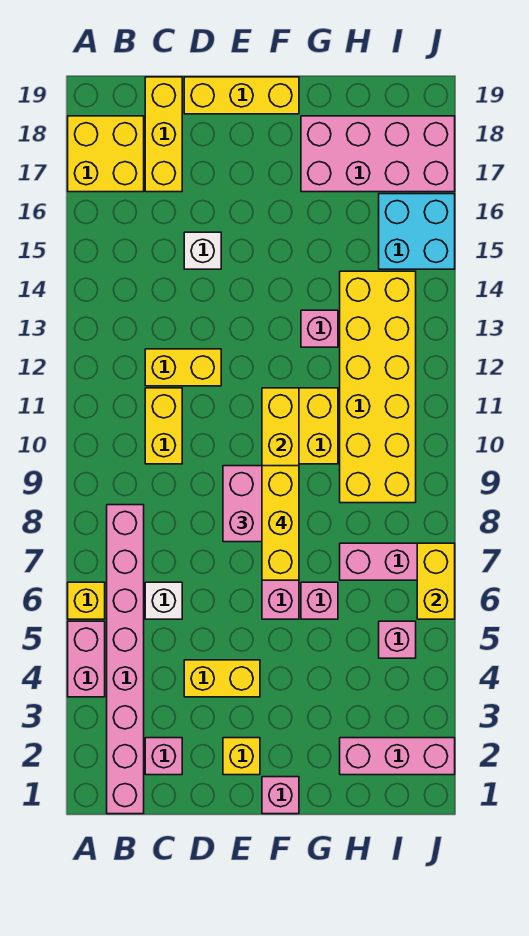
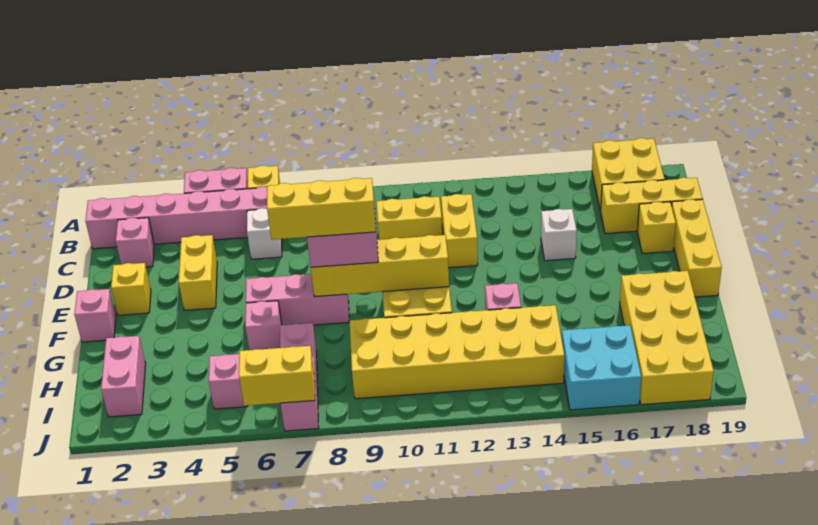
none -> yellow brick D18 level 1
pink brick G17:J18 level 1 -> yellow brick G17:J18 level 1
pink brick H2:J2 level 1 -> pink brick H2:I2 level 1

